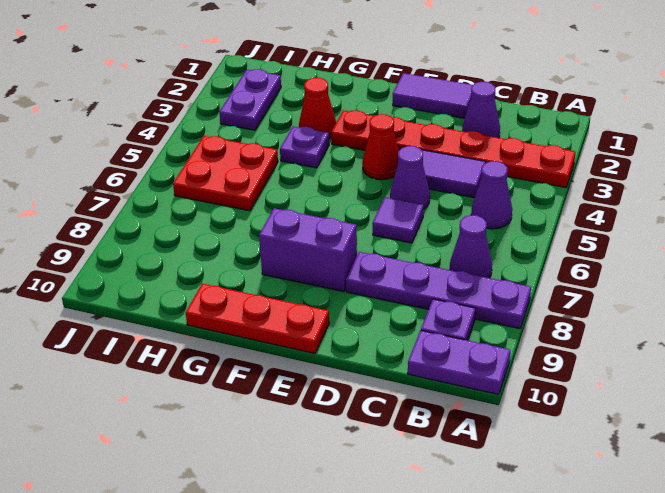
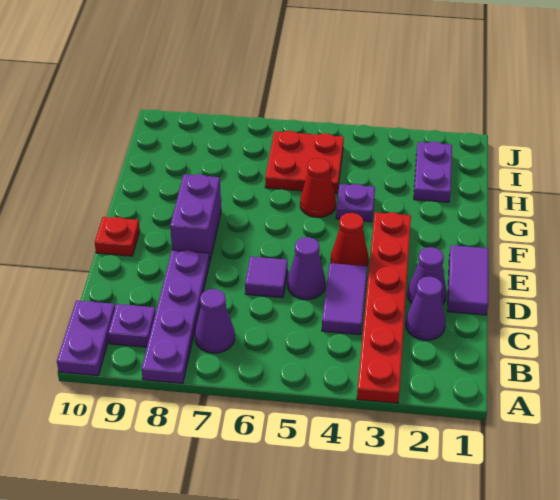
purple cone B5 level 1 -> purple cone D2 level 1
red plate E10:G10 level 1 -> red plate E10 level 1
red cone G3 level 1 -> red cone G5 level 1
purple plate I2:I3 level 1 -> purple plate H2:I2 level 1

